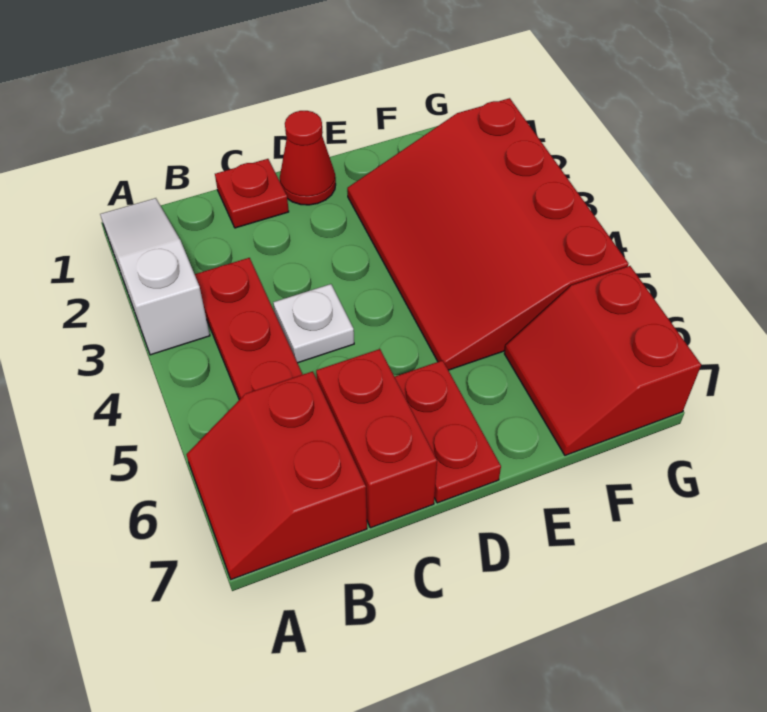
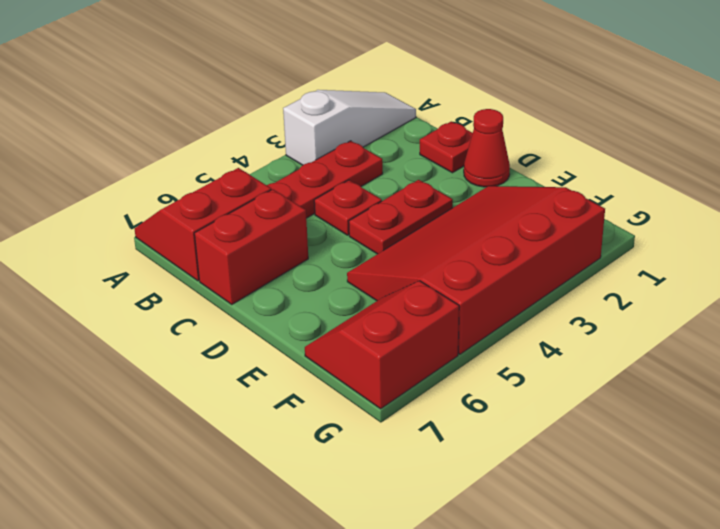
white plate C4 level 1 -> red plate C4 level 1
red plate D6:D7 level 1 -> red plate D3:D4 level 1

